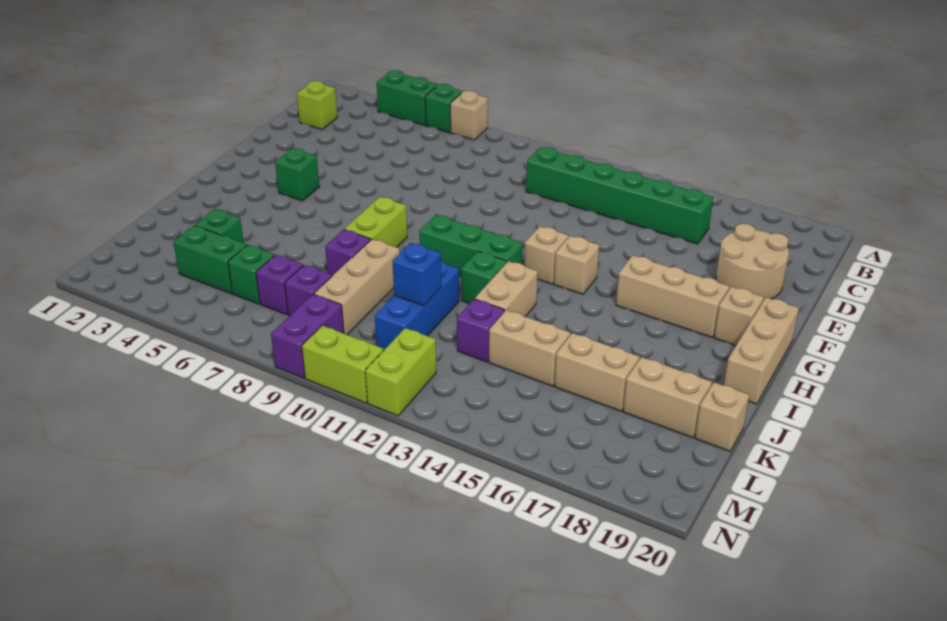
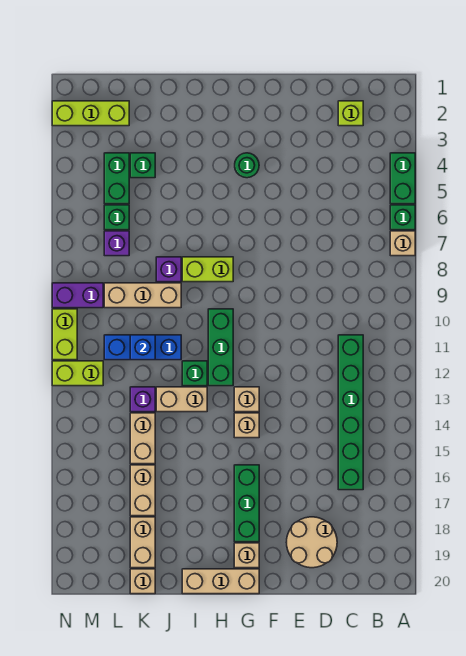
green brick G4 level 1 -> green round brick G4 level 1
tan brick G16:G18 level 1 -> green brick G16:G18 level 1
none -> lime brick L2:N2 level 1
purple brick L8 level 1 -> none

